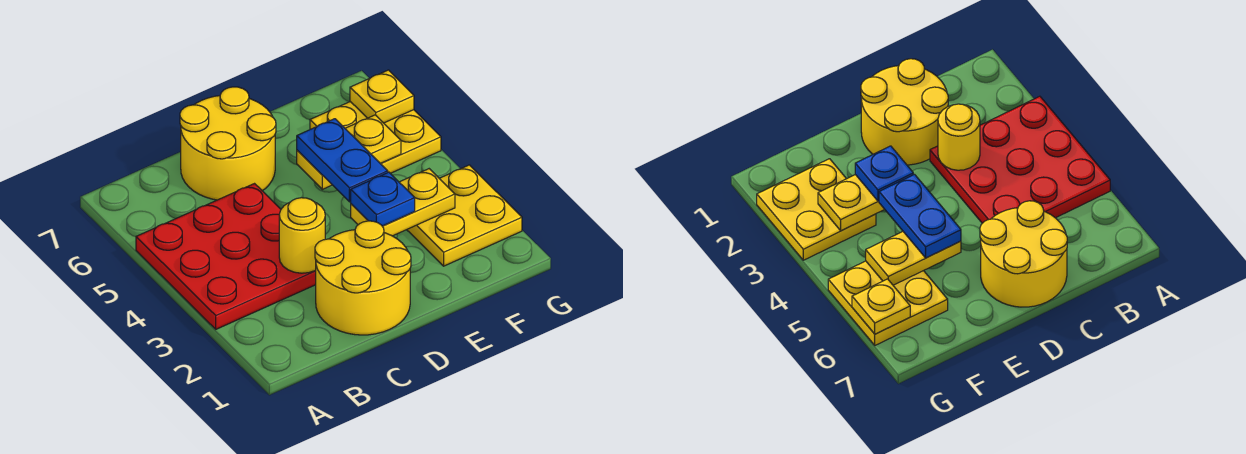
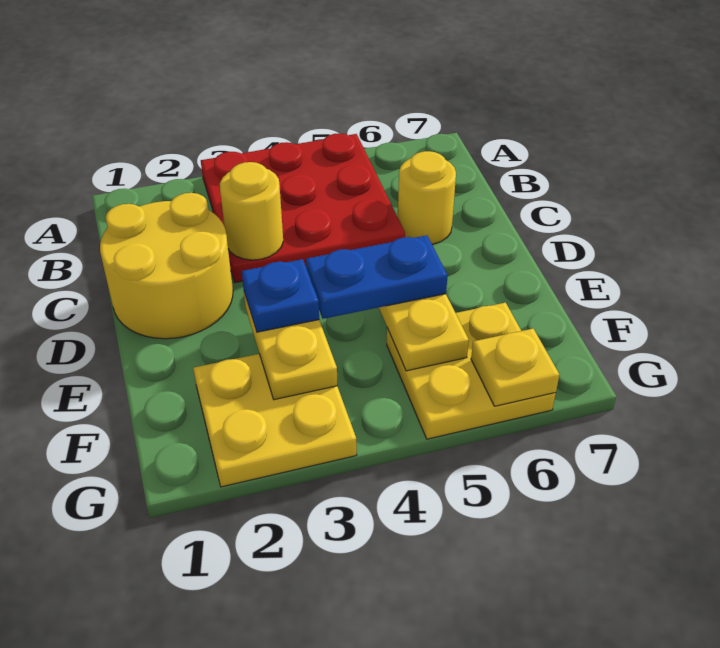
yellow round brick C6:D7 level 1 -> yellow round brick C6 level 1

